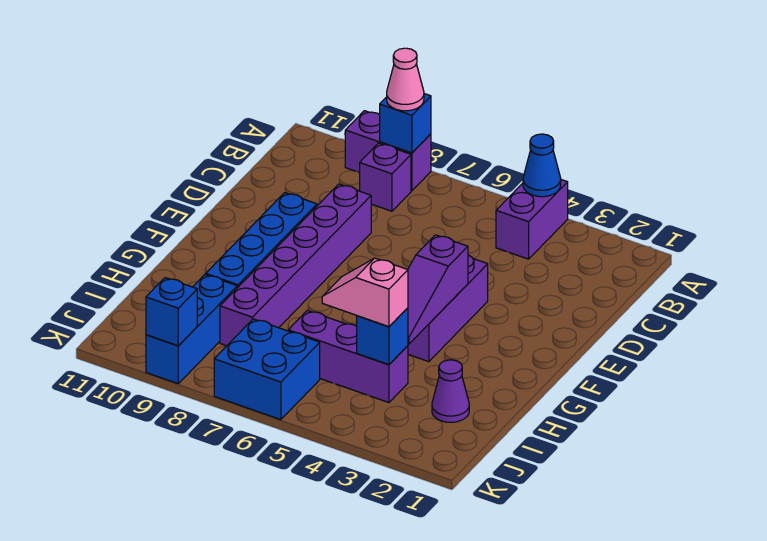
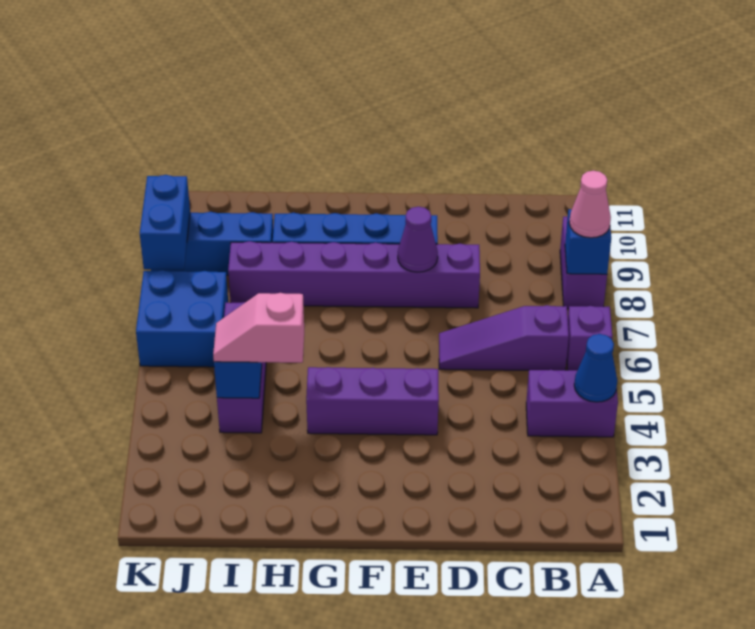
purple brick B8 level 1 -> purple brick A6 level 1
purple slope F4:H4 level 2 top F -> purple slope B6:D6 level 1 top B
purple cone I2 level 1 -> purple cone E8 level 2
pink slope I4:I5 level 3 top 4 -> pink slope H4:I4 level 3 top H
blue brick K9 level 2 -> blue brick K8:K9 level 2

